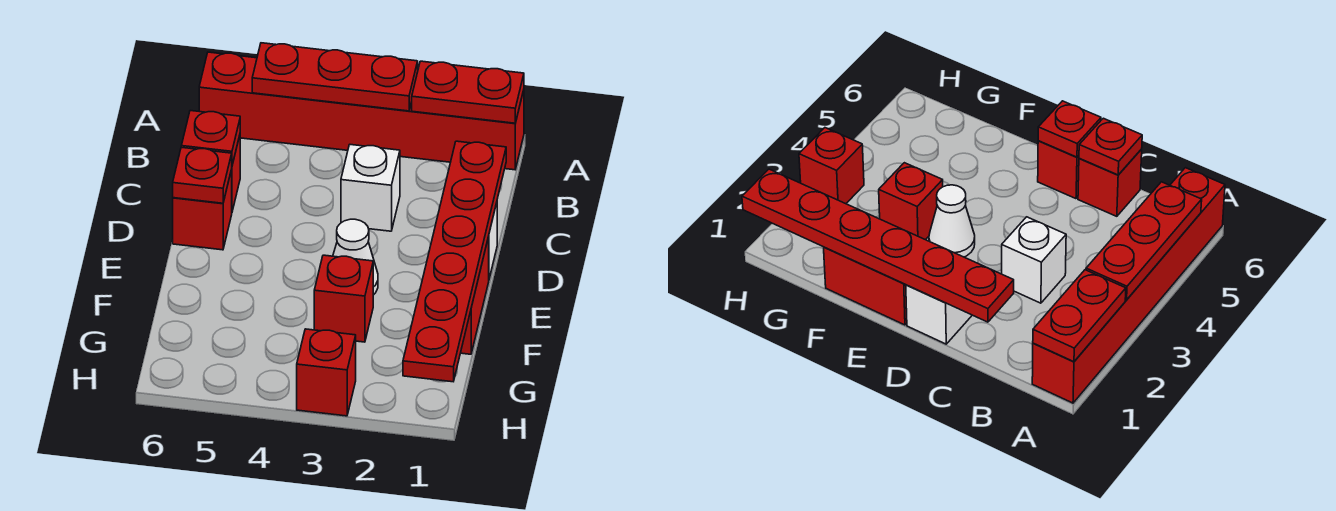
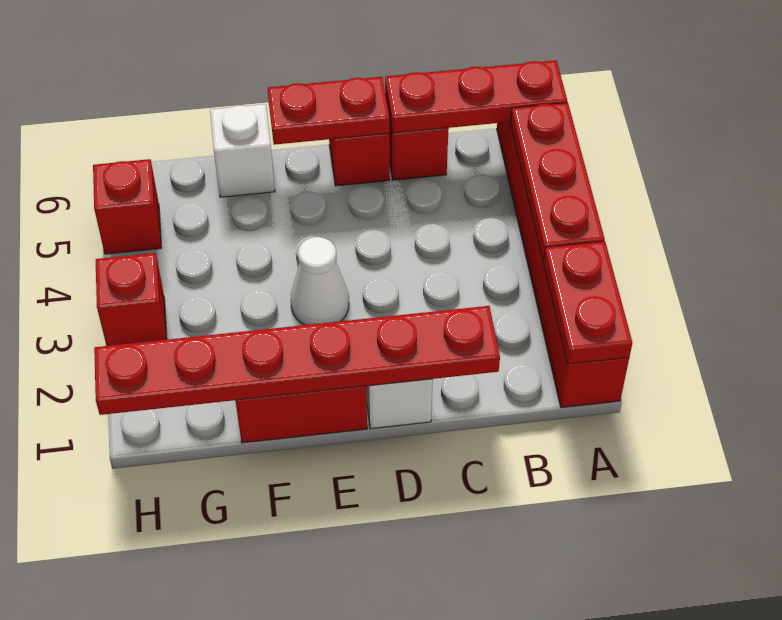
white brick C3 level 1 -> white brick F6 level 1
red plate C6 level 2 -> red plate A6:C6 level 2
red plate D6 level 2 -> red plate D6:E6 level 2
red brick F3 level 1 -> red brick H5 level 1

